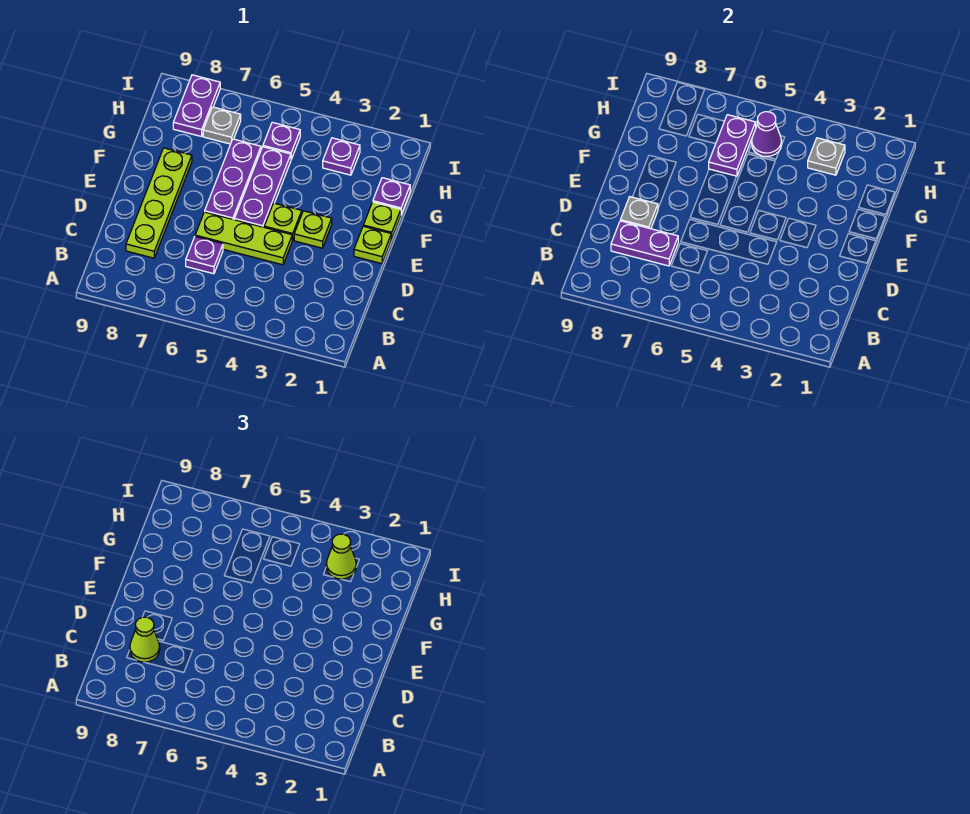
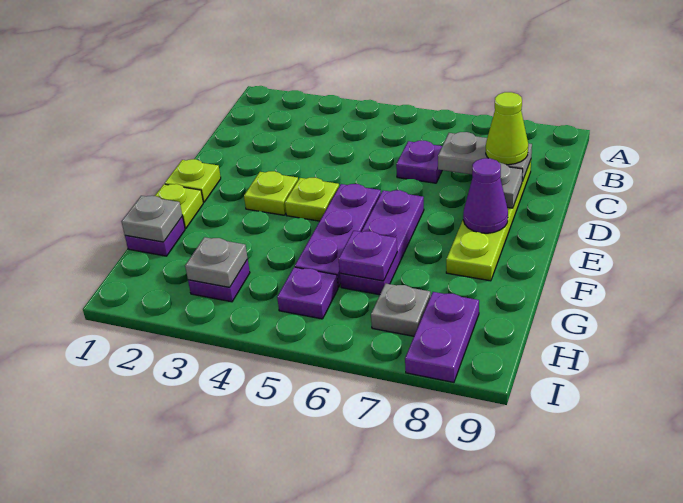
purple plate C7:C8 level 2 -> grey plate C7:C8 level 2
lime plate D4:D6 level 1 -> none
none -> grey plate G1 level 2
purple plate G6:H6 level 2 -> purple plate G6 level 2
lime cone H3 level 3 -> none
purple cone H5 level 2 -> purple cone E8 level 2

